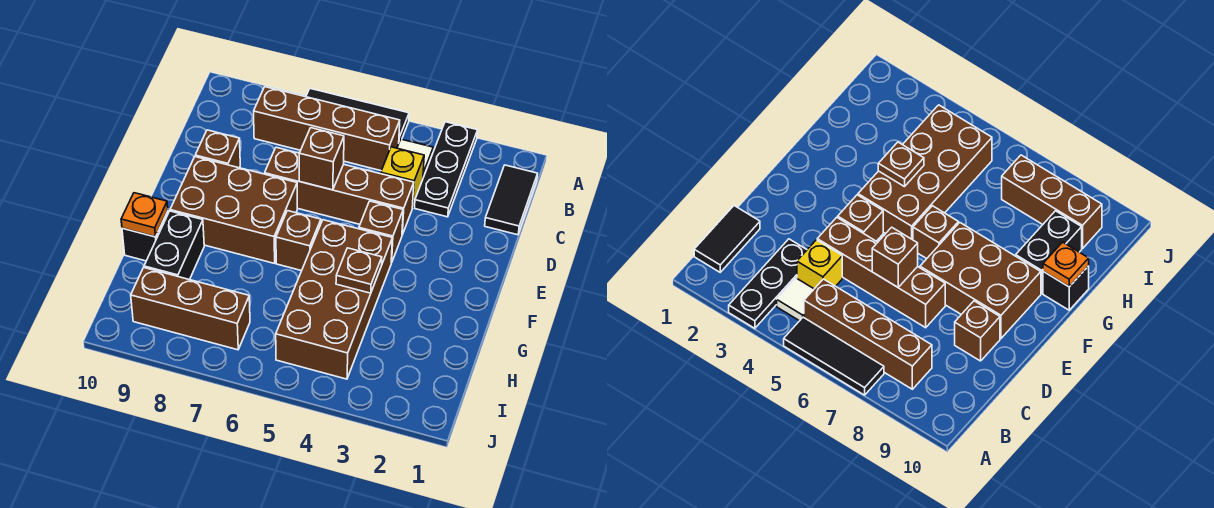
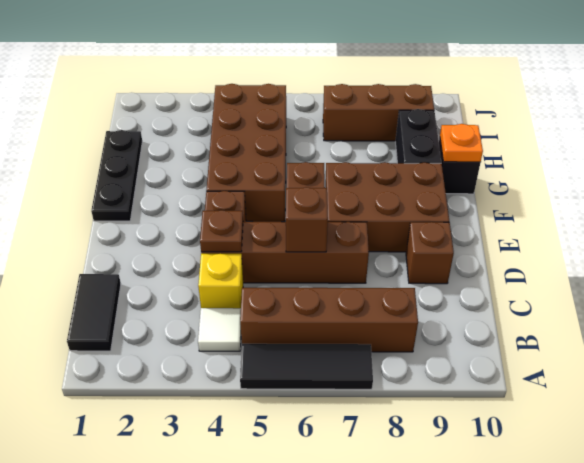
black plate A3:C3 level 1 -> black plate F1:H1 level 1
brown plate G4 level 2 -> brown plate D4 level 2

